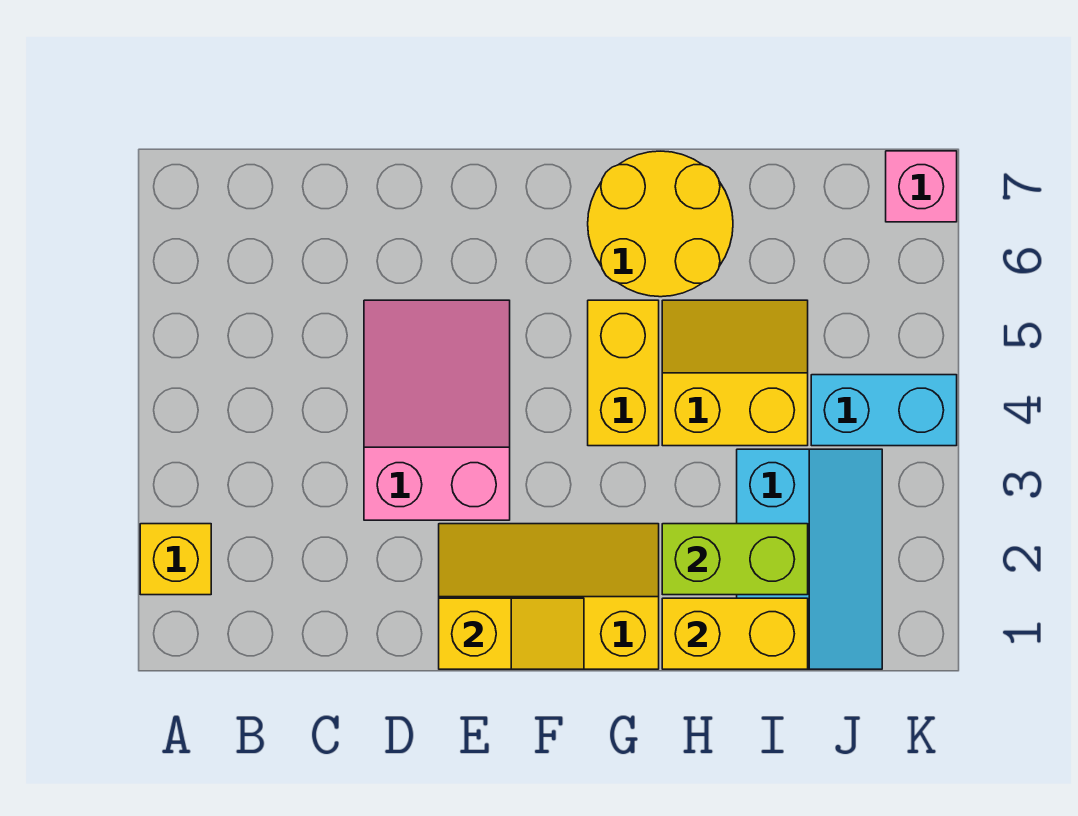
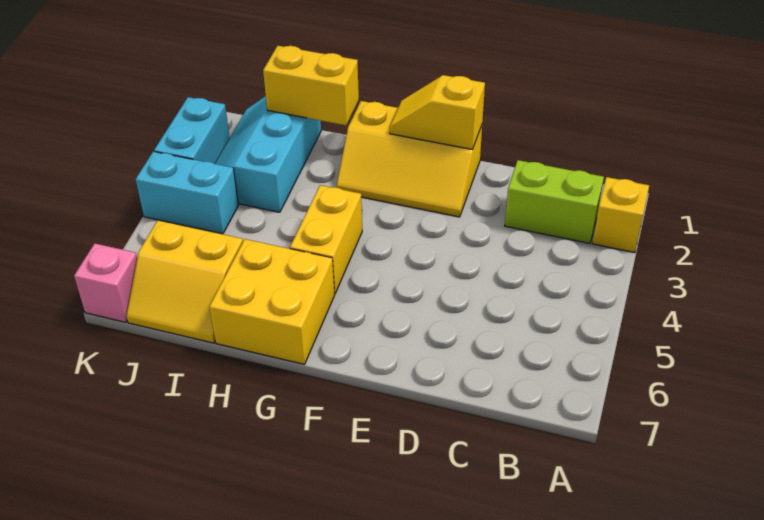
pink slope D3:E5 level 1 top 3 -> none
yellow round brick G6:H7 level 1 -> yellow brick G6:H7 level 1
lime brick H2:I2 level 2 -> lime brick B2:C2 level 1
yellow slope H4:I5 level 1 top 4 -> yellow slope I6:J7 level 1 top 6
none -> cyan brick K2:K3 level 1

